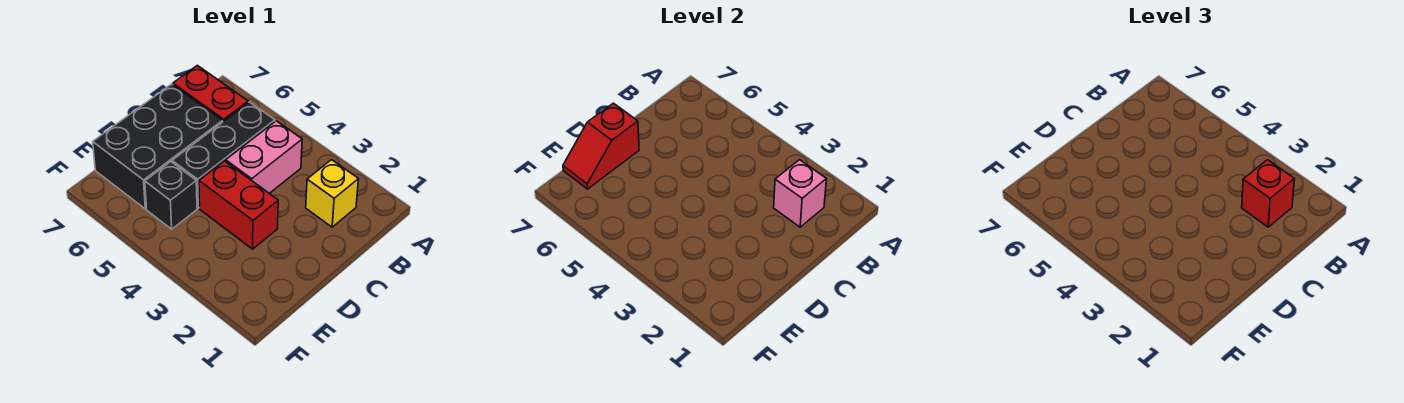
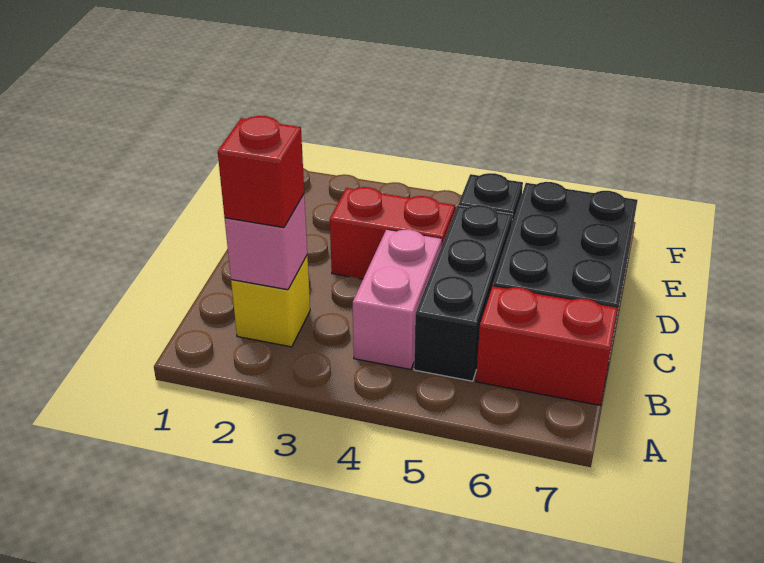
red slope D7:E7 level 2 top D -> none

